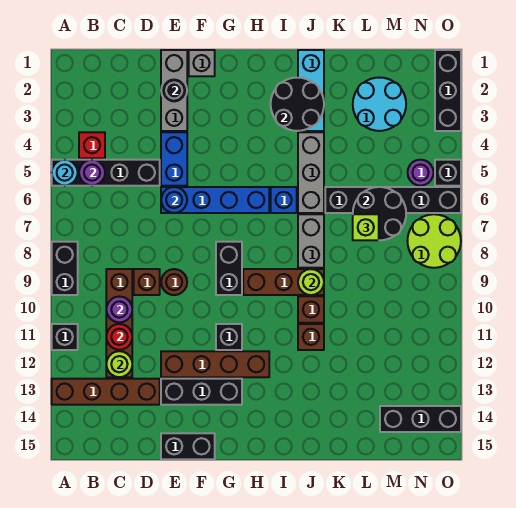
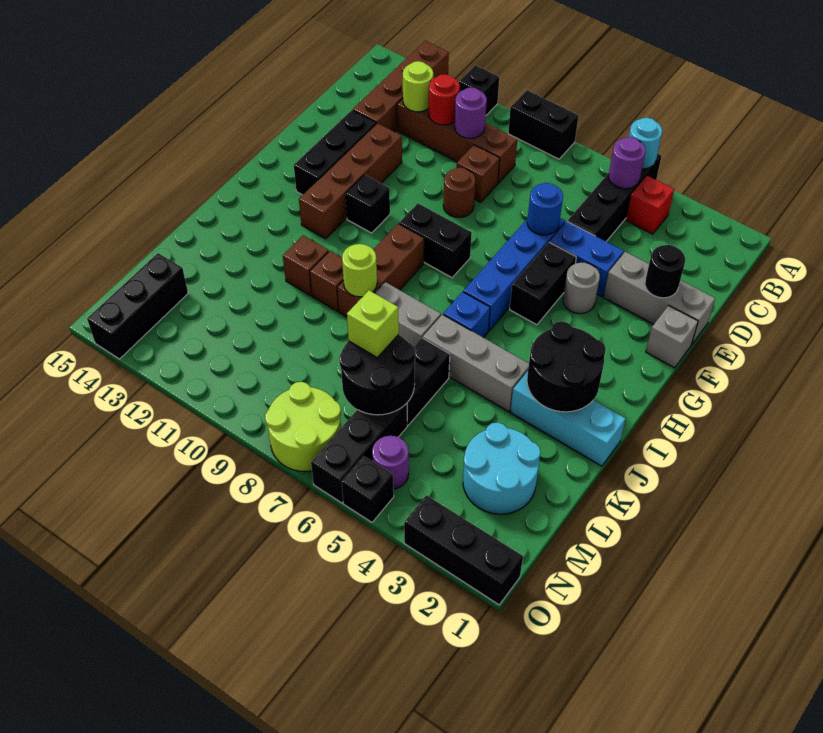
black brick E15:F15 level 1 -> black brick F5:G5 level 1
none -> grey round brick F4 level 1

